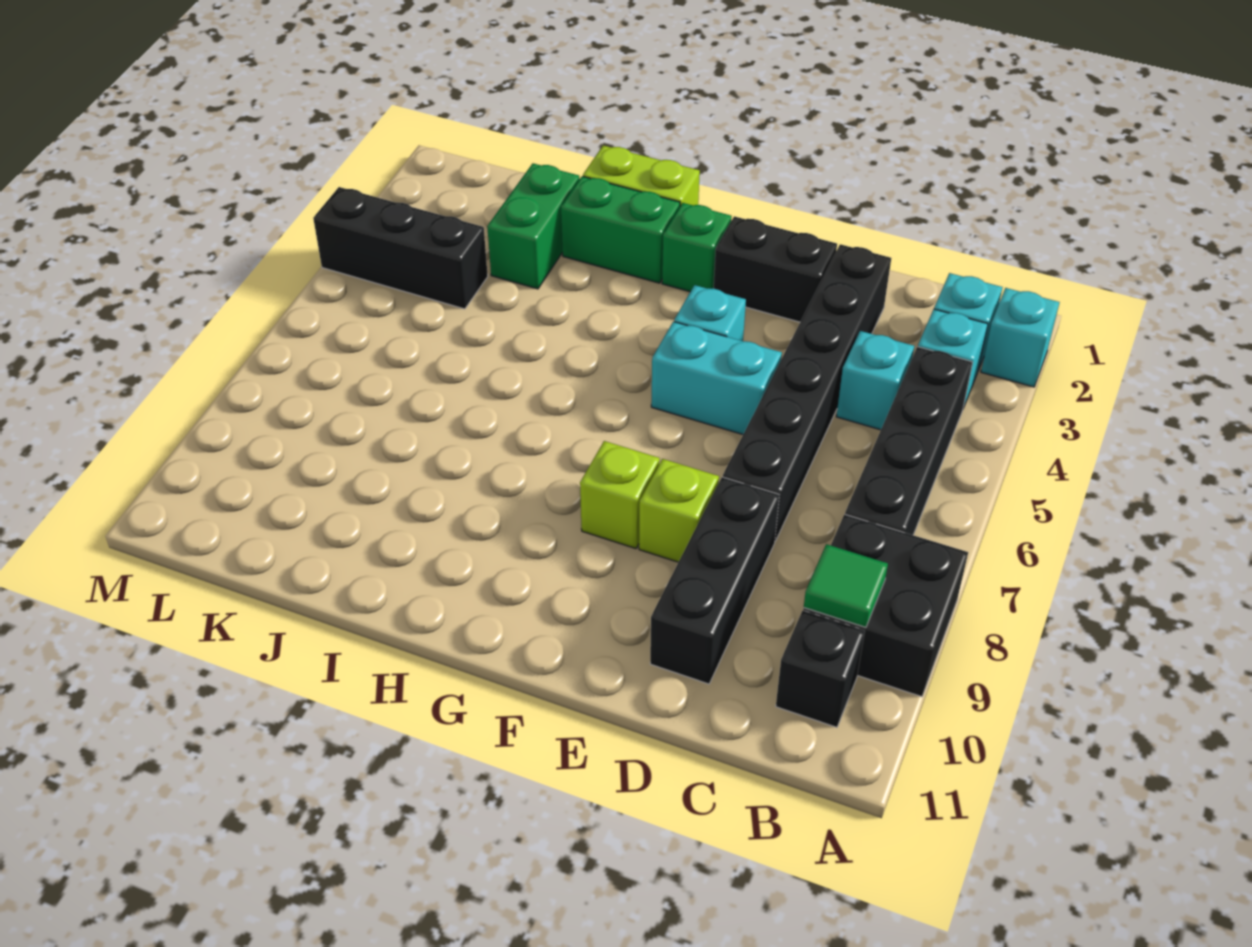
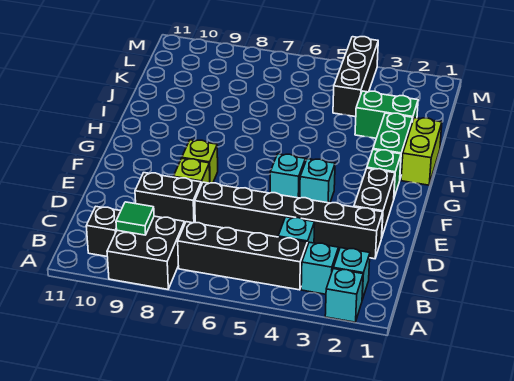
black brick D8:D10 level 1 -> black brick D8:D9 level 1
cyan brick E5:F5 level 1 -> cyan brick F5 level 1

